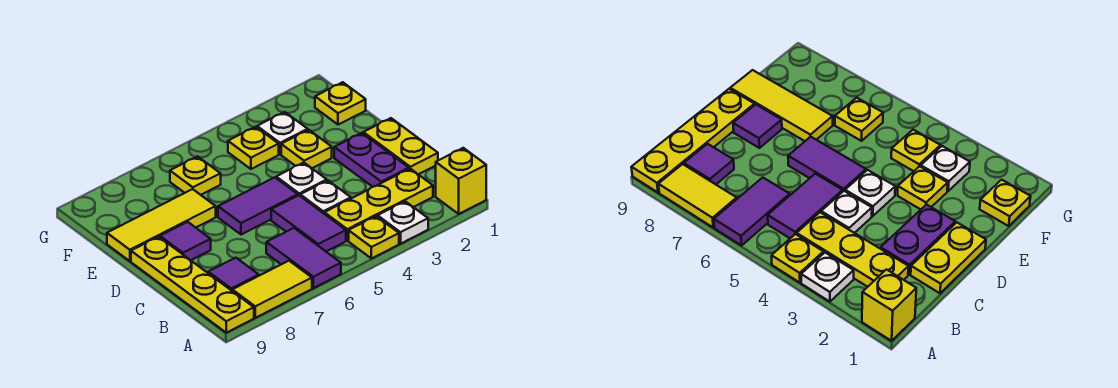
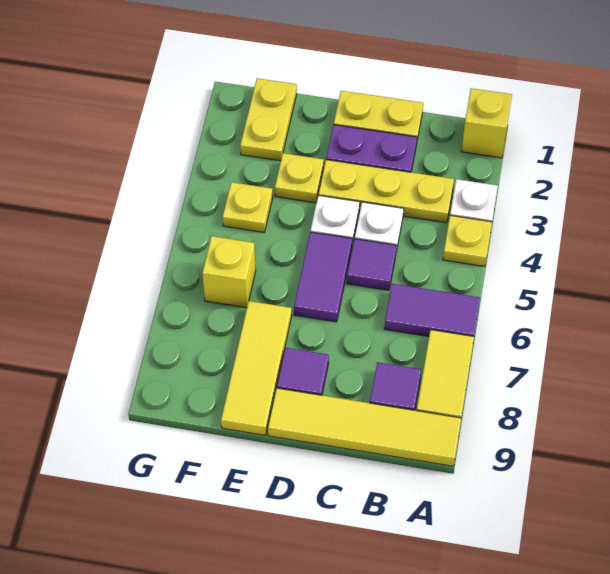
yellow plate A9:D9 level 1 -> yellow tile A9:D9 level 1
yellow plate B2:B4 level 1 -> yellow plate B3:D3 level 1
purple tile B5:C5 level 1 -> purple tile C5 level 1
yellow plate F1 level 1 -> yellow plate F1:F2 level 1
white plate F3 level 1 -> none
yellow plate F6 level 1 -> yellow brick F6 level 1

